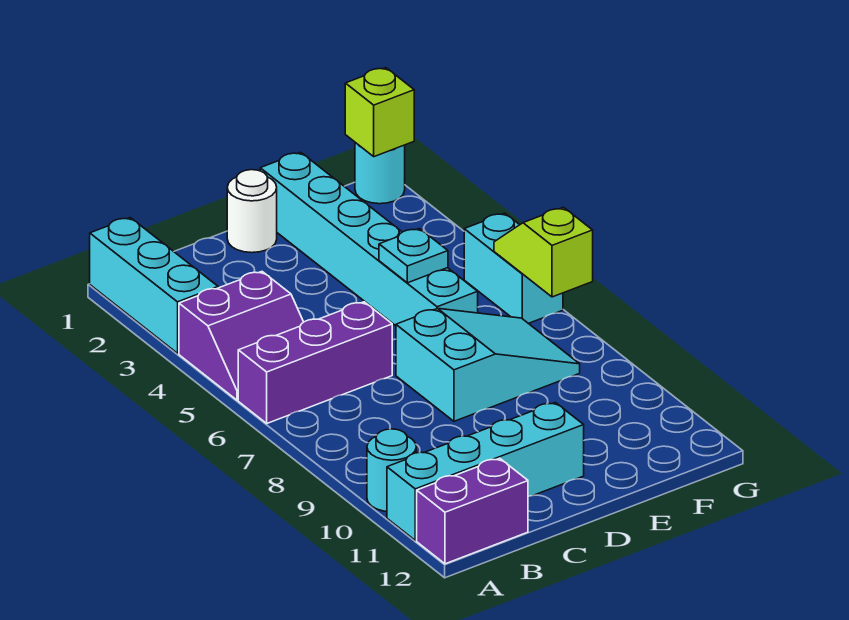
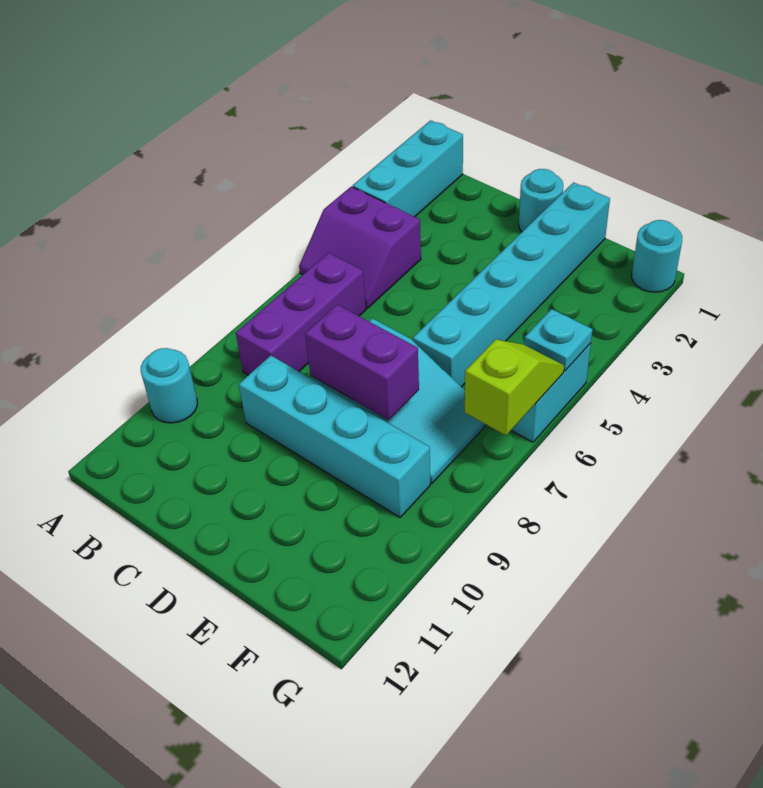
purple brick A6:C6 level 1 -> purple brick B6:B8 level 1
cyan brick A11:D11 level 1 -> cyan brick C9:F9 level 1
purple brick A12:B12 level 1 -> purple brick D8:E8 level 2
white round brick D1 level 1 -> cyan round brick D1 level 1
cyan plate E5 level 2 -> cyan plate G5 level 2
lime brick G1 level 2 -> none

